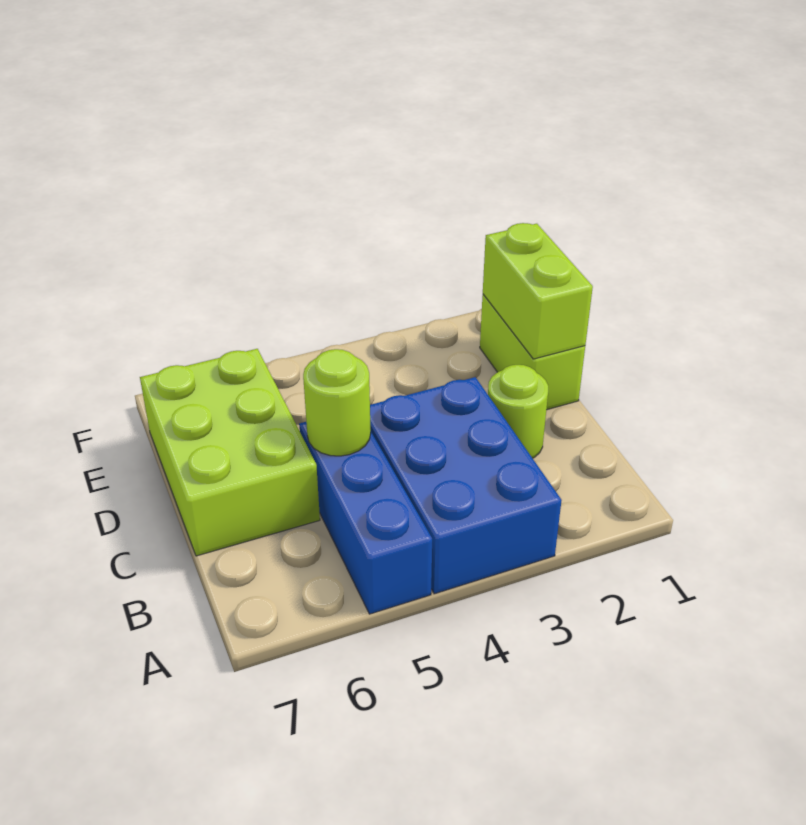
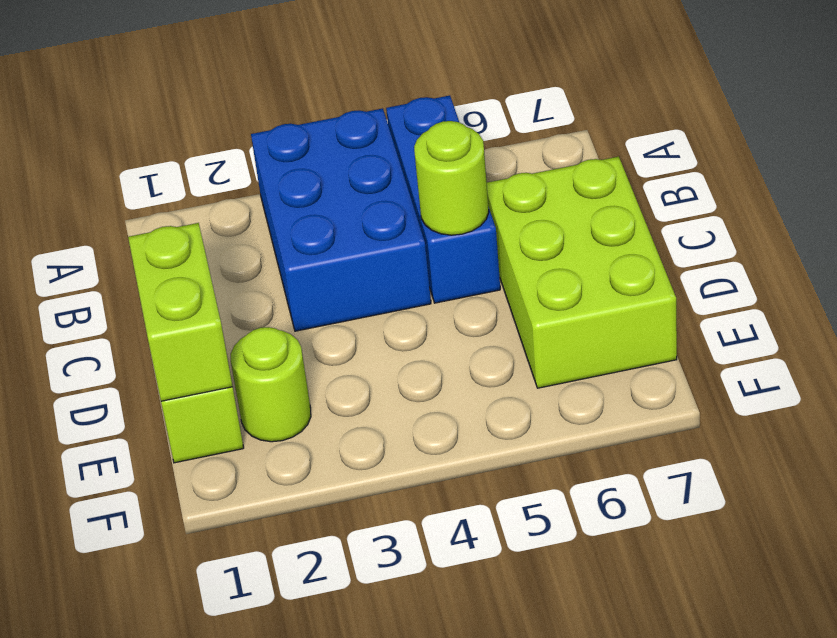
lime round brick C2 level 1 -> lime round brick E2 level 1

